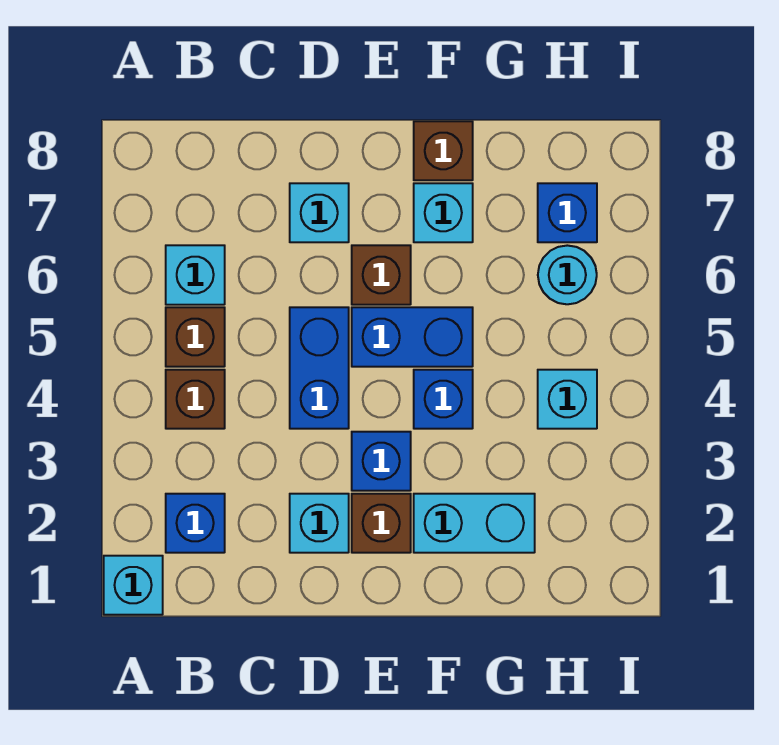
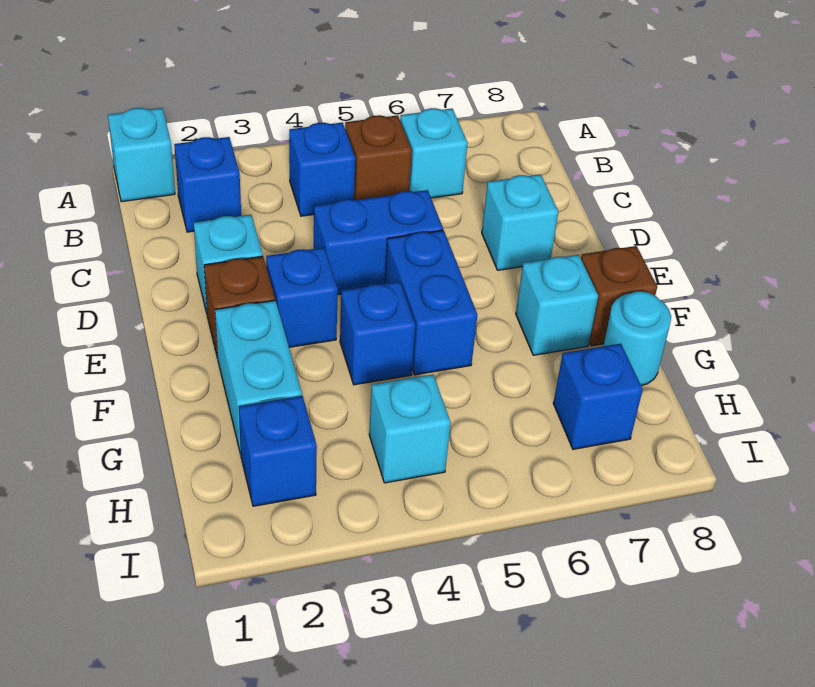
brown brick B4 level 1 -> blue brick B4 level 1
brown brick E6 level 1 -> none
none -> blue brick H2 level 1
cyan round brick H6 level 1 -> cyan round brick G8 level 1

